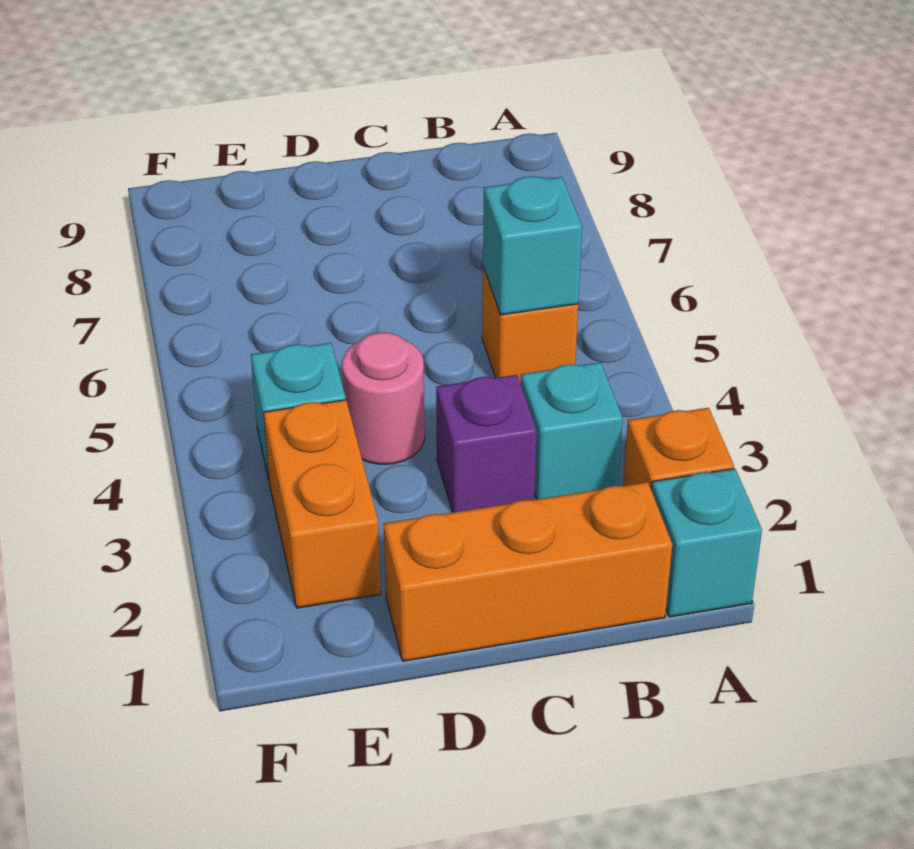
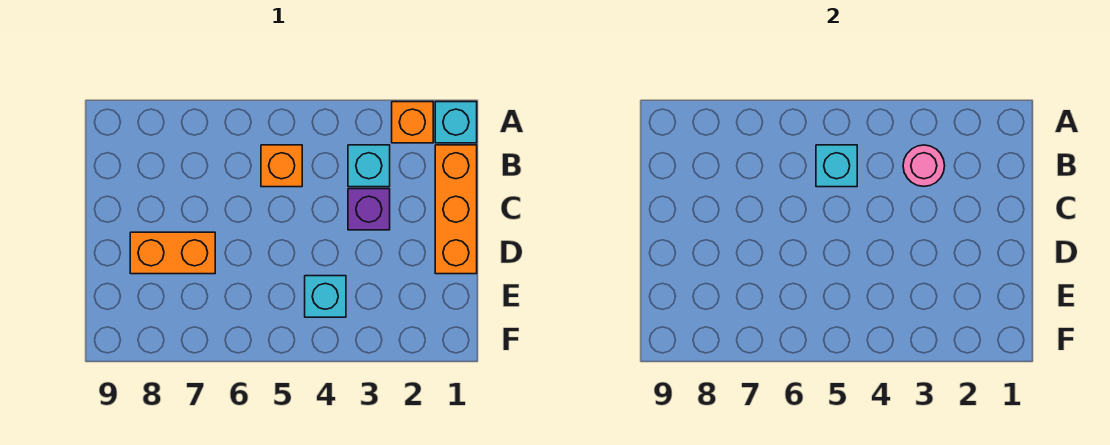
pink round brick D4 level 1 -> pink round brick B3 level 2
orange brick E2:E3 level 1 -> orange brick D7:D8 level 1

